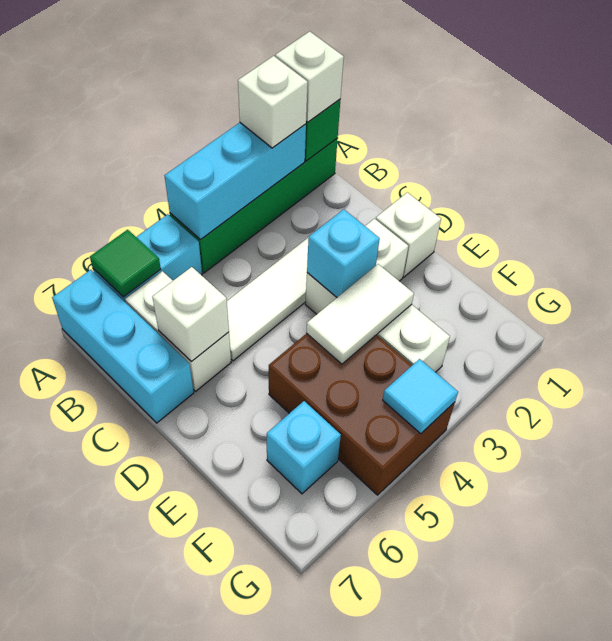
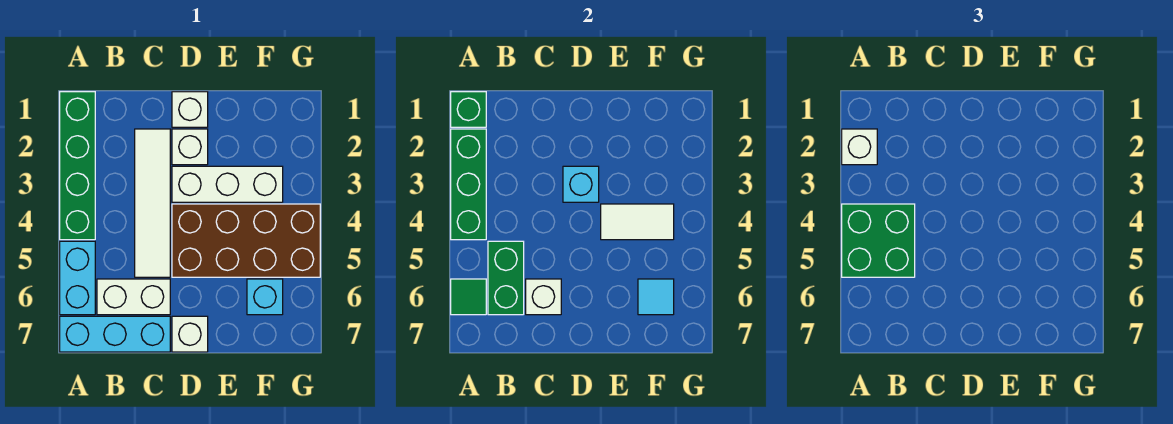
white brick A1 level 3 -> white brick D7 level 1
cyan brick A2:A4 level 2 -> green brick A2:A4 level 2
none -> green brick A4:B5 level 3
none -> green brick B5:B6 level 2
white tile E3:E4 level 2 -> white tile E4:F4 level 2
brown brick E4:G5 level 1 -> brown brick D4:G5 level 1
cyan tile G4 level 2 -> cyan tile F6 level 2

